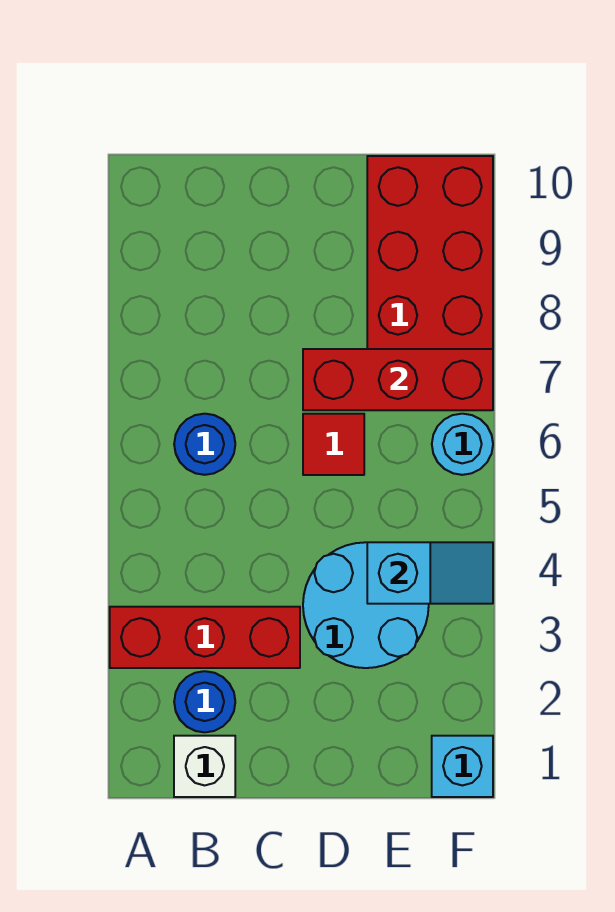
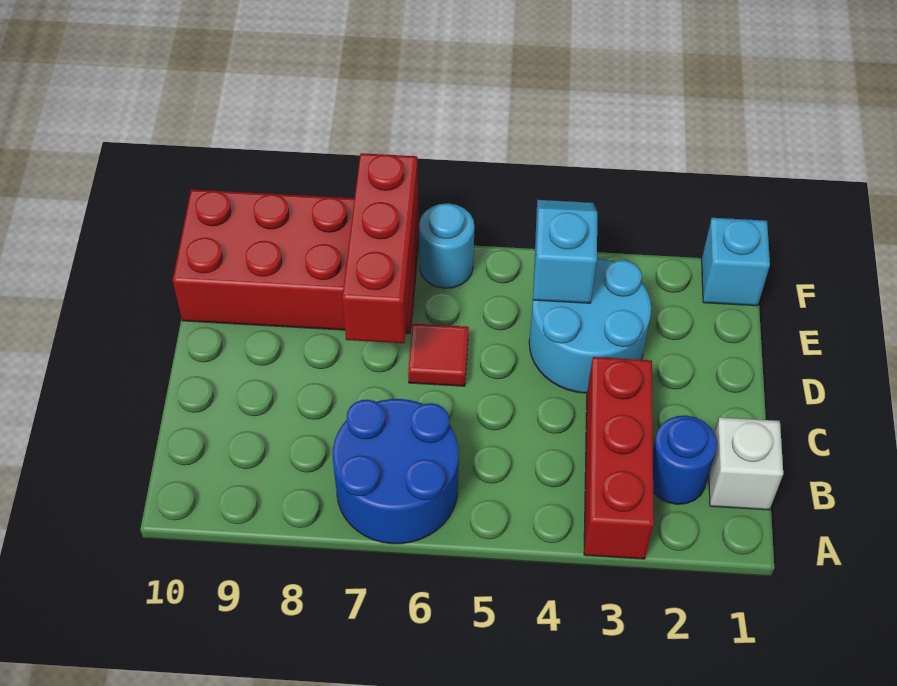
blue round brick B6 level 1 -> blue round brick A6:B7 level 1

